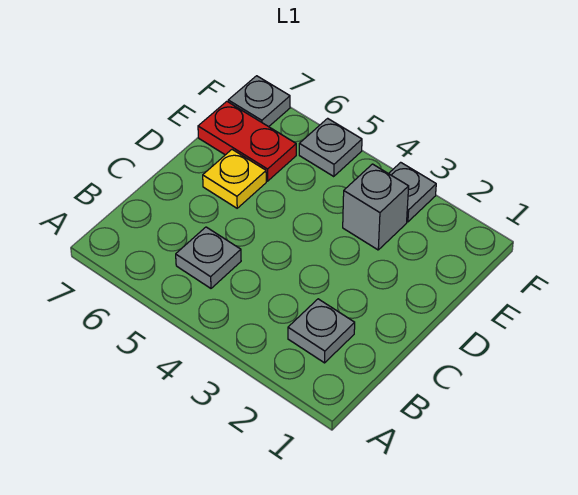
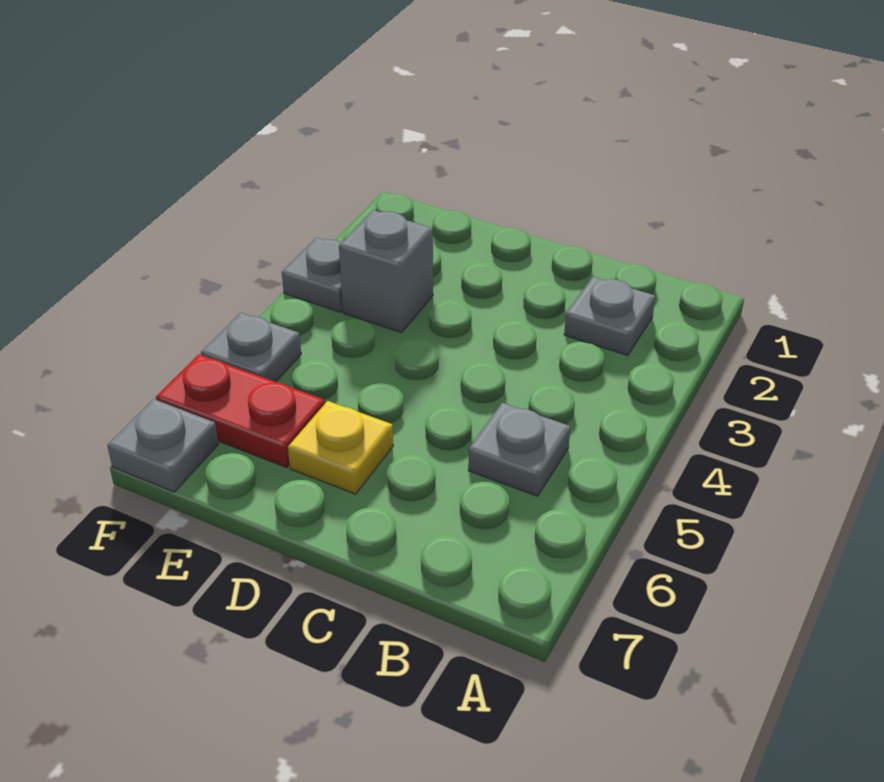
red plate E6:E7 level 1 -> red plate E6:F6 level 1

